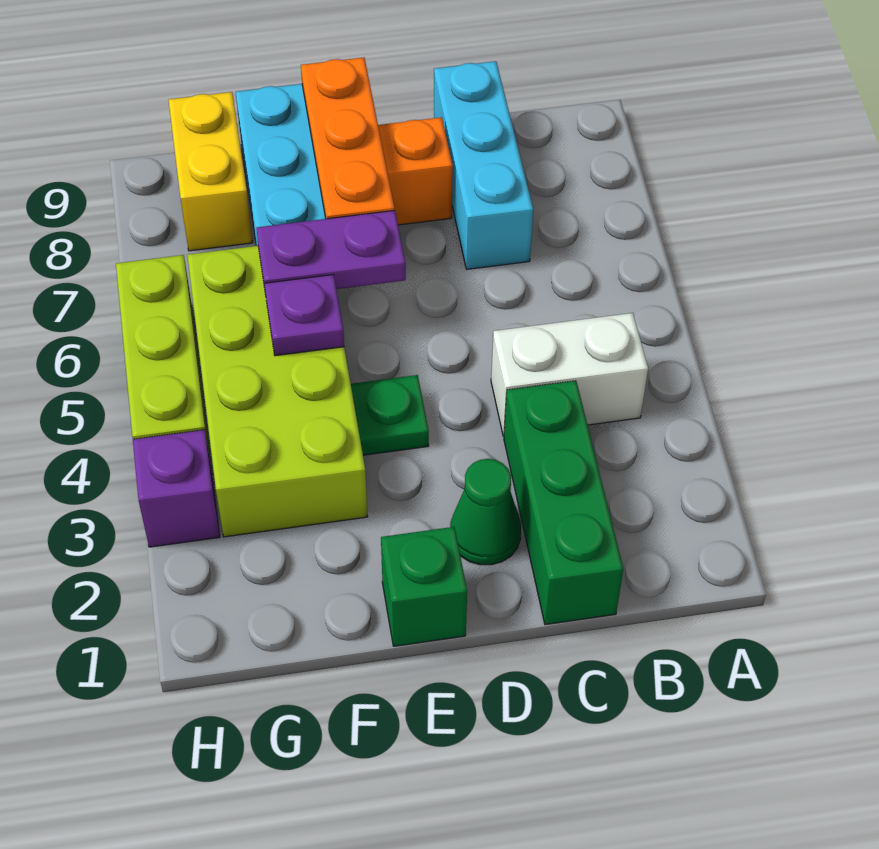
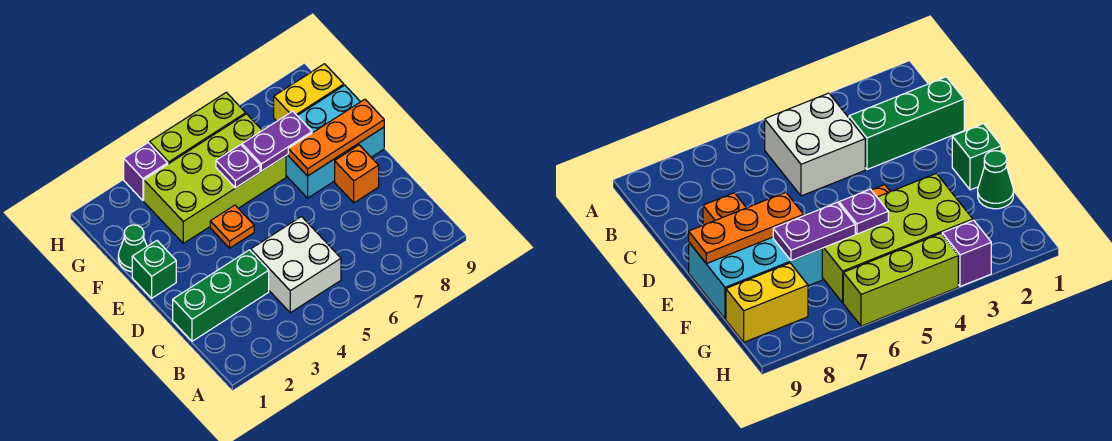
white brick B4:C4 level 1 -> white brick B4:C5 level 1
cyan brick C7:C9 level 1 -> none
green cone D2 level 1 -> green cone F1 level 1
green plate E4 level 1 -> orange plate E4 level 1
purple plate E6:F6 level 2 -> purple plate F6:F7 level 2

